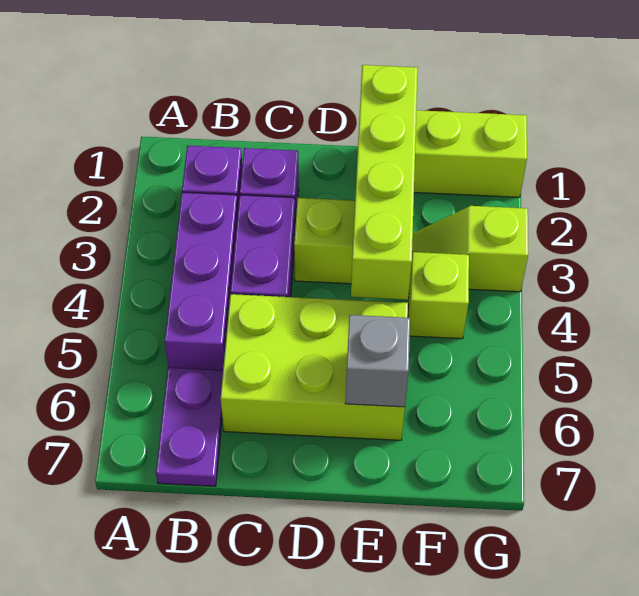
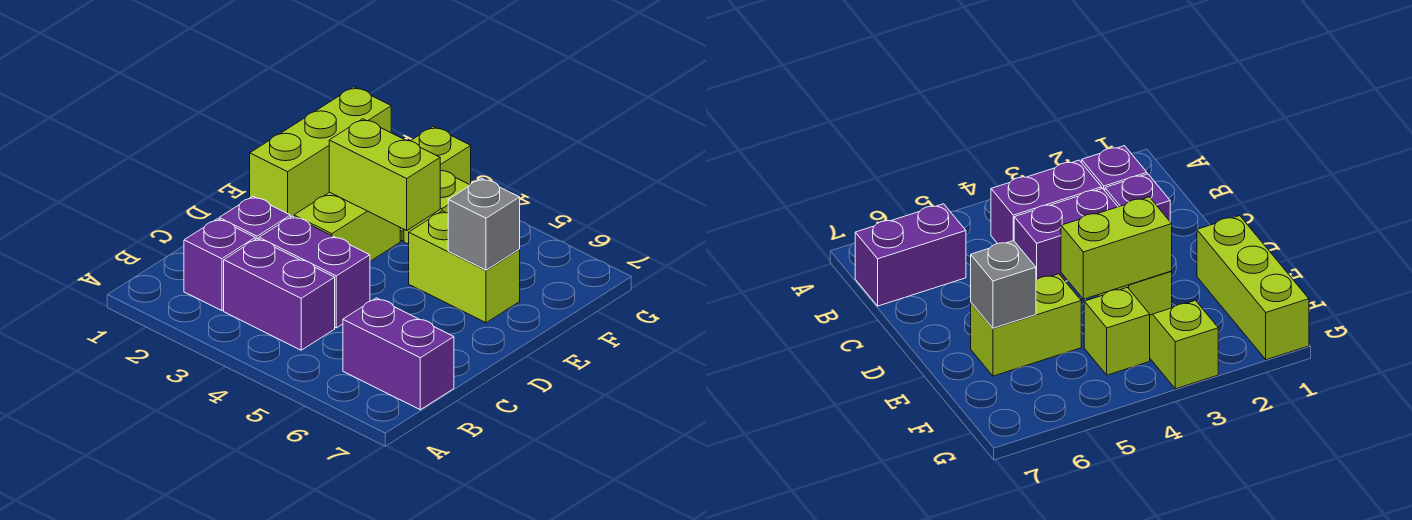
purple brick B3:B5 level 1 -> purple brick B3:B4 level 1
purple plate B6:B7 level 1 -> purple brick B6:B7 level 1
lime brick C5:E6 level 1 -> lime brick E5:E6 level 1
lime brick E1:E4 level 2 -> lime brick E3:E4 level 2

